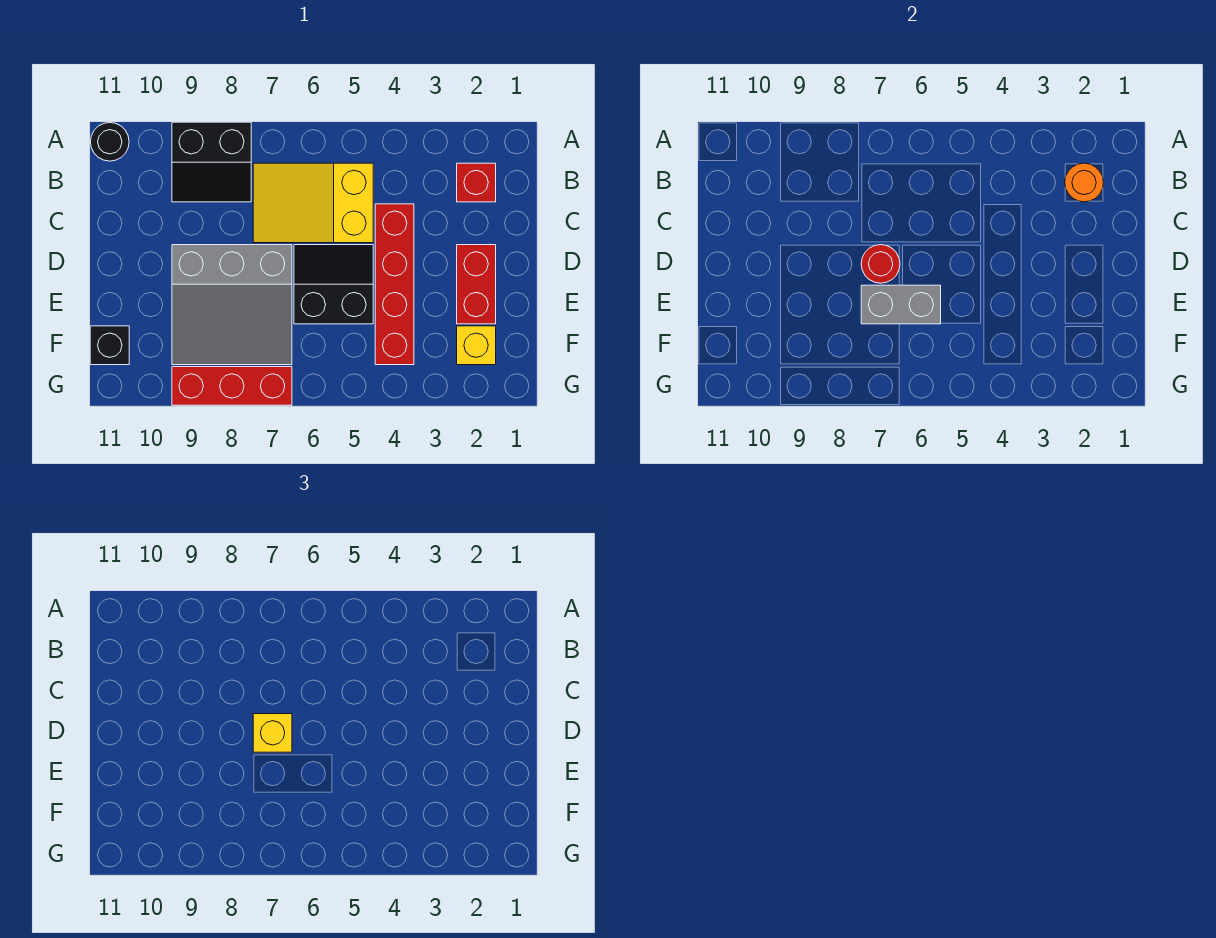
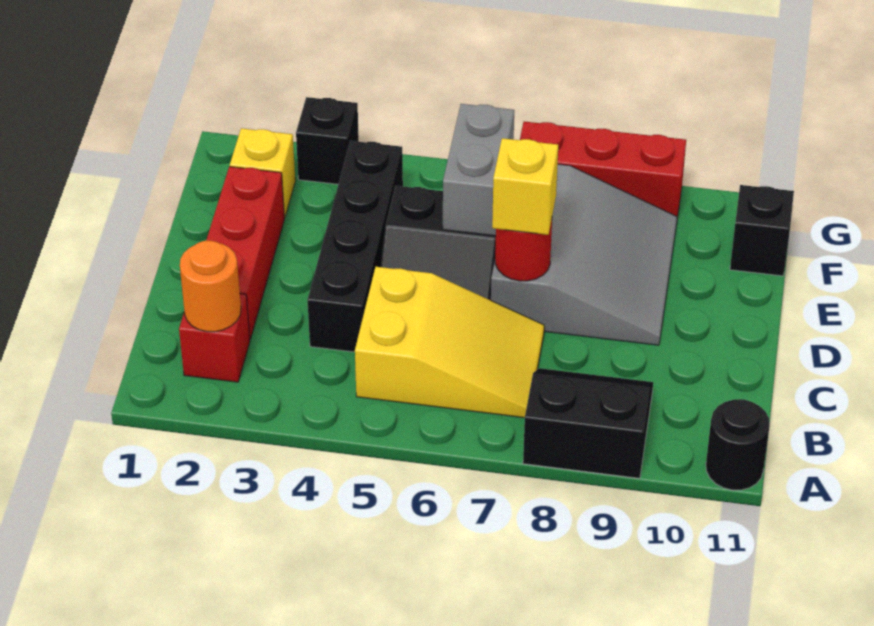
red brick C4:F4 level 1 -> black brick C4:F4 level 1
red brick D2:E2 level 1 -> red brick C2:E2 level 1
grey slope D7:F9 level 1 top D -> grey slope D7:F9 level 1 top 7
grey brick E6:E7 level 2 -> grey brick E6:F6 level 2
none -> black brick G3 level 1

